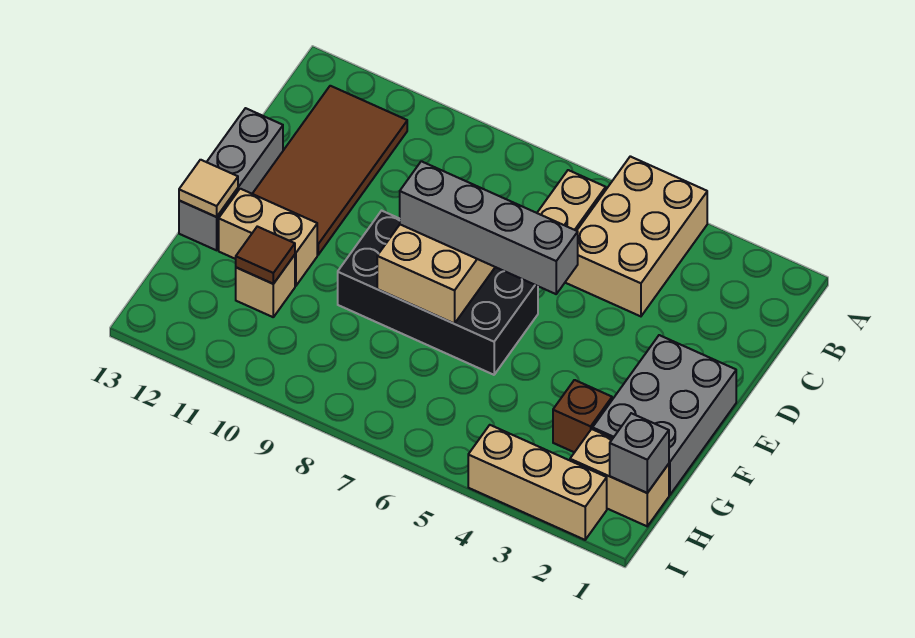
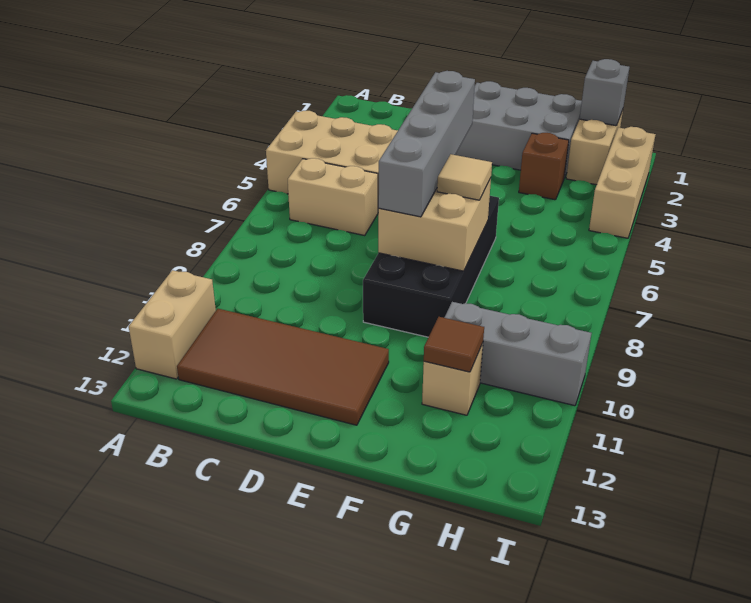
grey brick D13:F13 level 1 -> grey brick G10:I10 level 1
tan brick F11:F12 level 1 -> tan brick A11:A12 level 1
tan tile F13 level 2 -> tan tile F7 level 3

